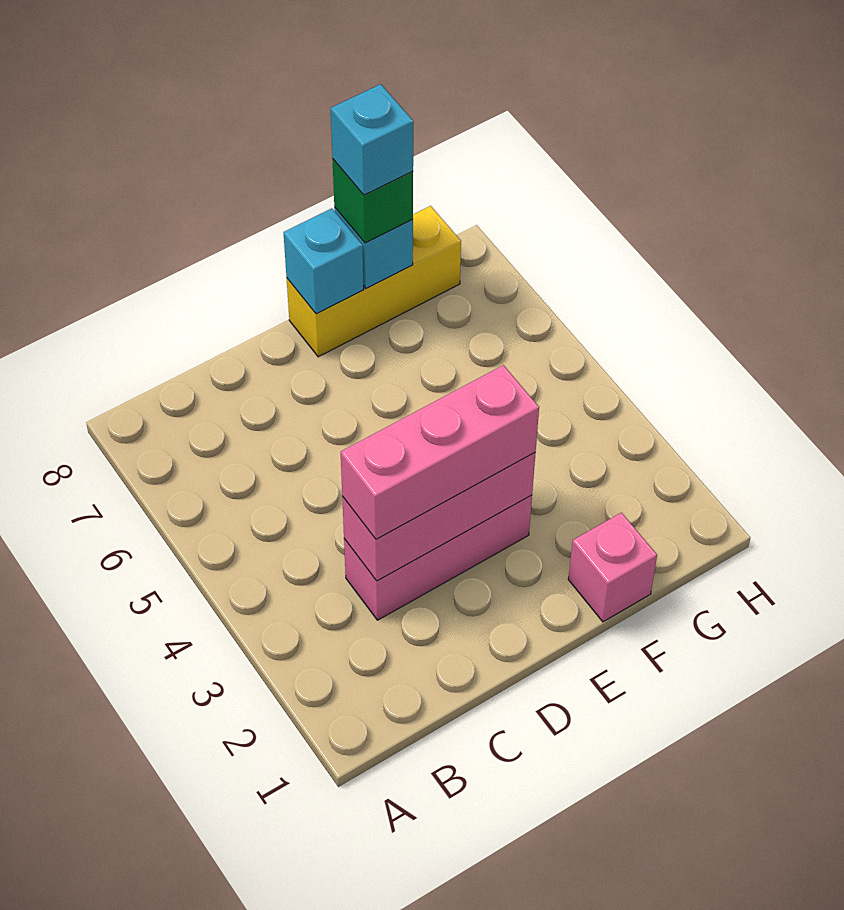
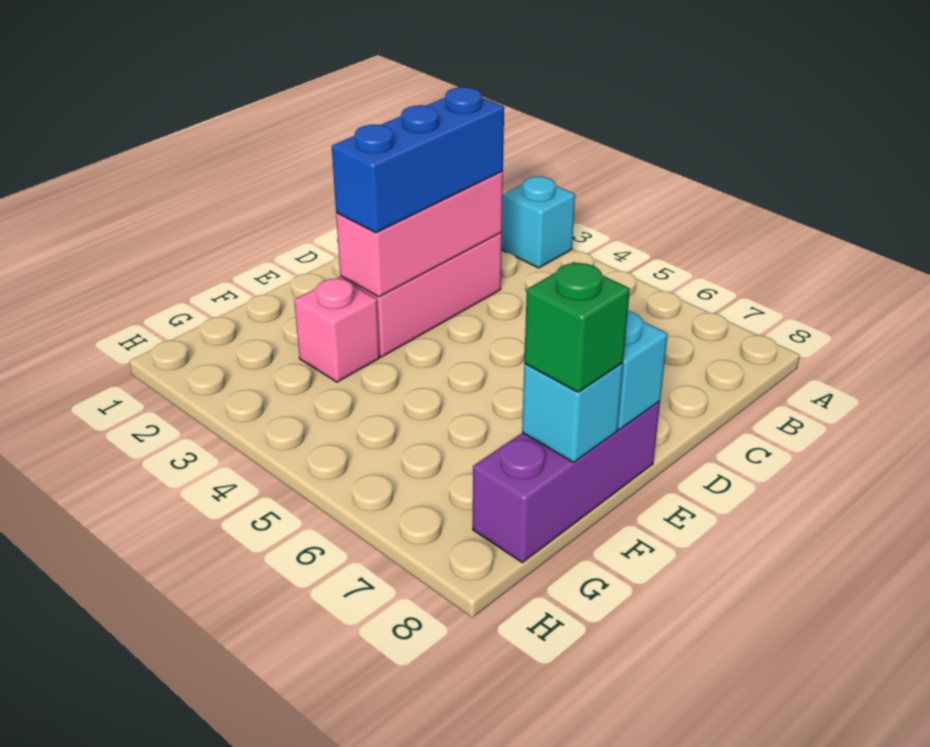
pink brick C3:E3 level 3 -> blue brick C3:E3 level 3
yellow brick E8:G8 level 1 -> purple brick E8:G8 level 1
pink brick F1 level 1 -> pink brick F3 level 1
cyan brick F8 level 4 -> cyan brick A3 level 1

